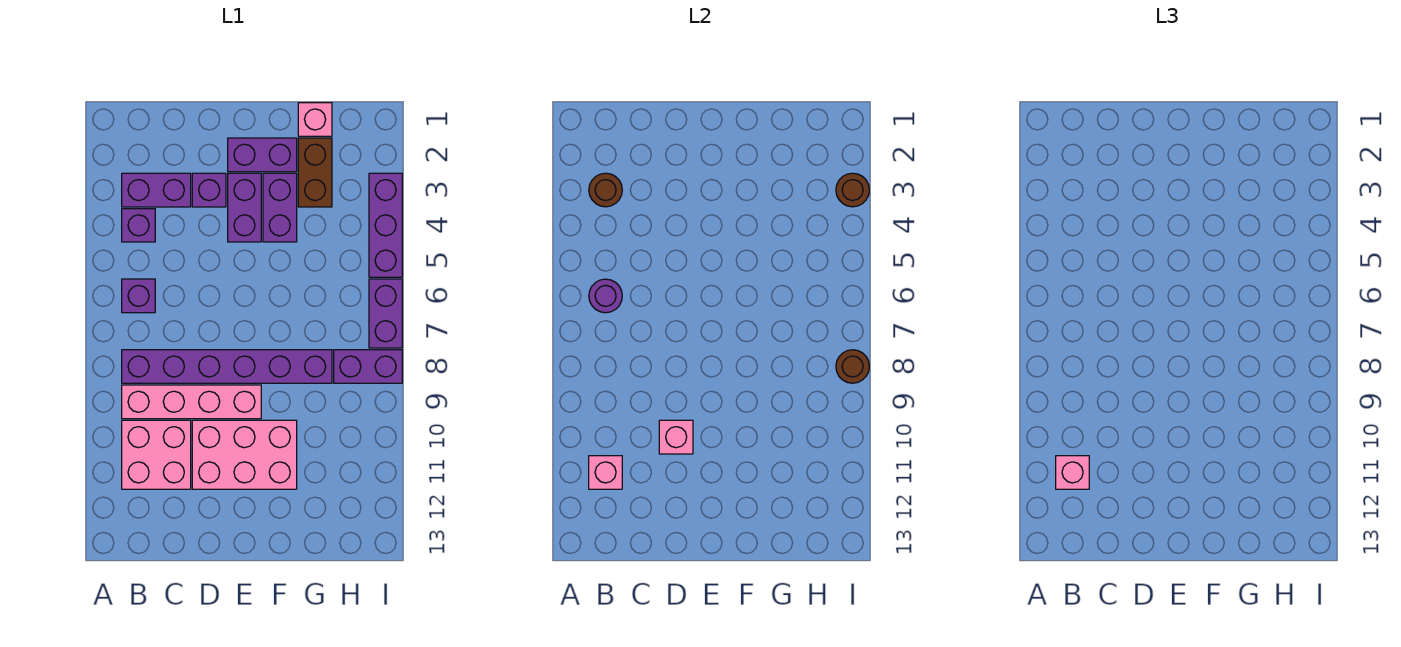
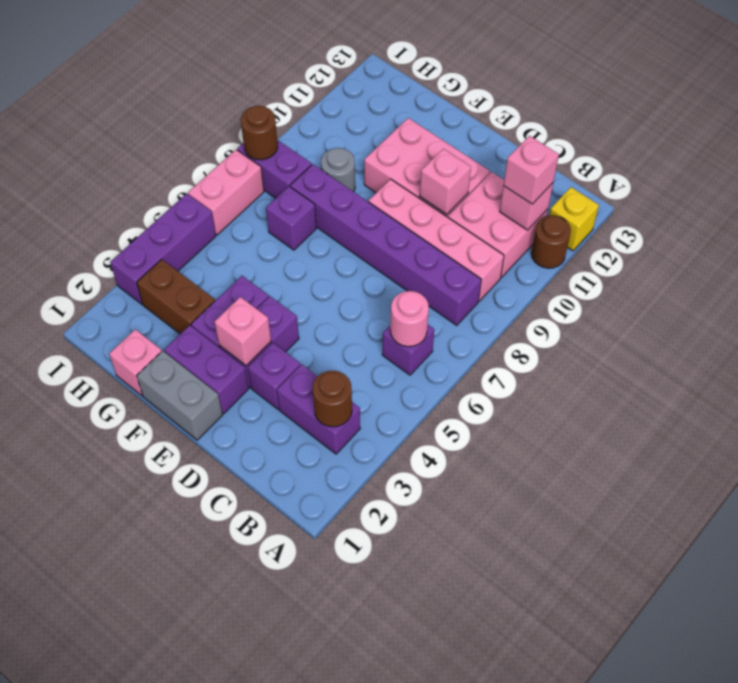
none -> yellow brick A12 level 1
purple brick B4 level 1 -> purple brick G7 level 1
purple round brick B6 level 2 -> pink round brick B6 level 2
none -> grey brick E1:F1 level 1
none -> pink brick E3 level 2
brown brick G2:G3 level 1 -> brown brick G3:H3 level 1
none -> grey round brick G9 level 1
brown round brick I3 level 2 -> brown round brick A11 level 1
purple brick I6:I7 level 1 -> pink brick I6:I7 level 1

